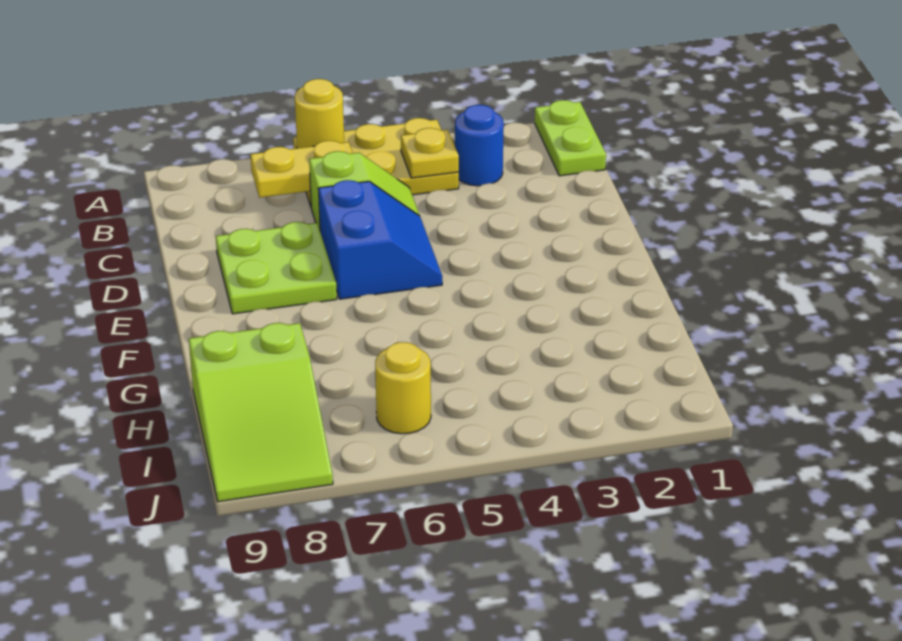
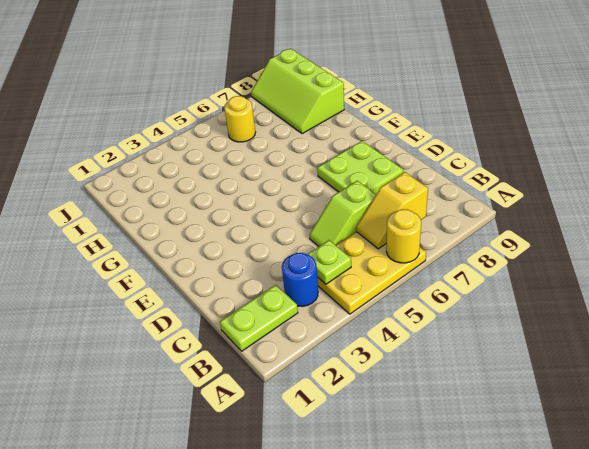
lime plate A1:B1 level 1 -> lime plate B1:B2 level 1
yellow plate B4 level 2 -> lime plate B4 level 2
yellow plate B6:B7 level 2 -> yellow slope B6:B7 level 2 top 7
blue slope D5:E6 level 1 top 6 -> none
lime slope H8:J9 level 1 top H -> lime slope H8:J9 level 1 top 9

